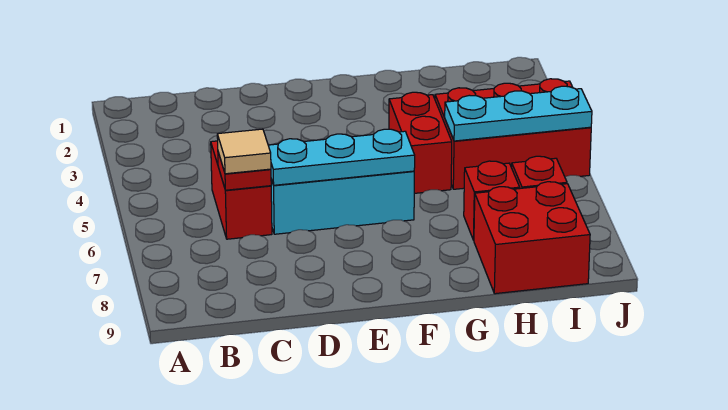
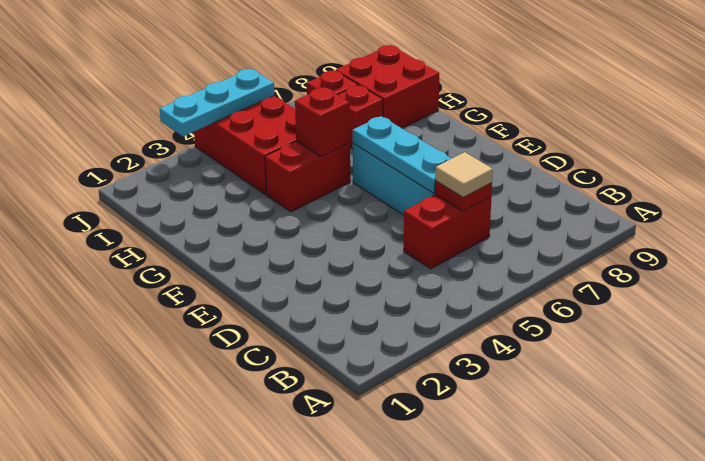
none -> red brick G5 level 2
cyan plate H5:J5 level 2 -> cyan plate J3:J5 level 2

